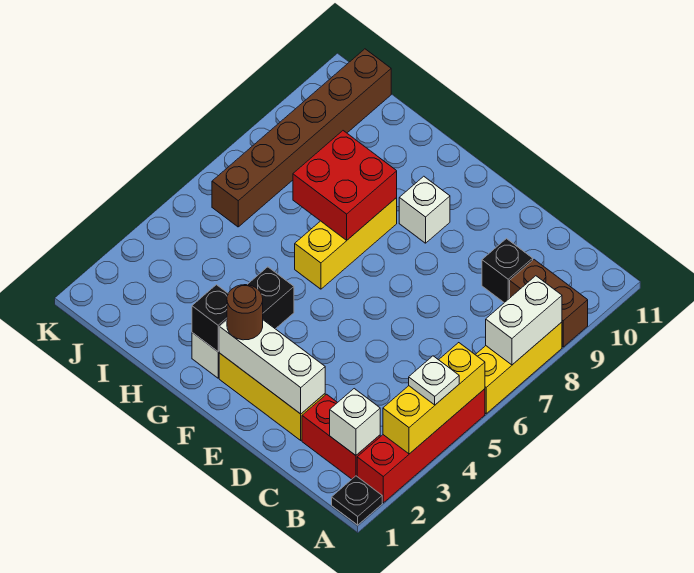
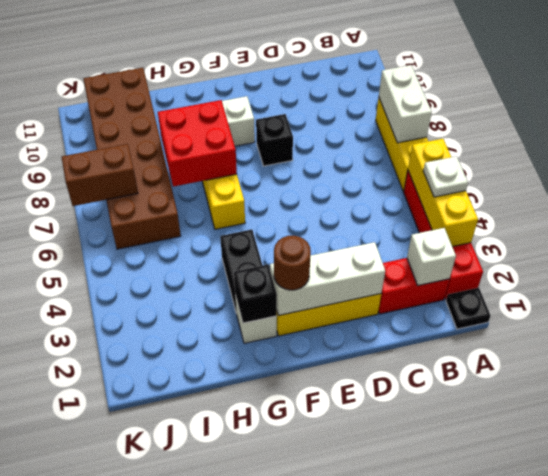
brown brick A9:B9 level 1 -> brown brick J7:K7 level 2
black brick C9 level 1 -> black brick E8 level 1
brown brick J6:J11 level 1 -> brown brick I6:J11 level 1

